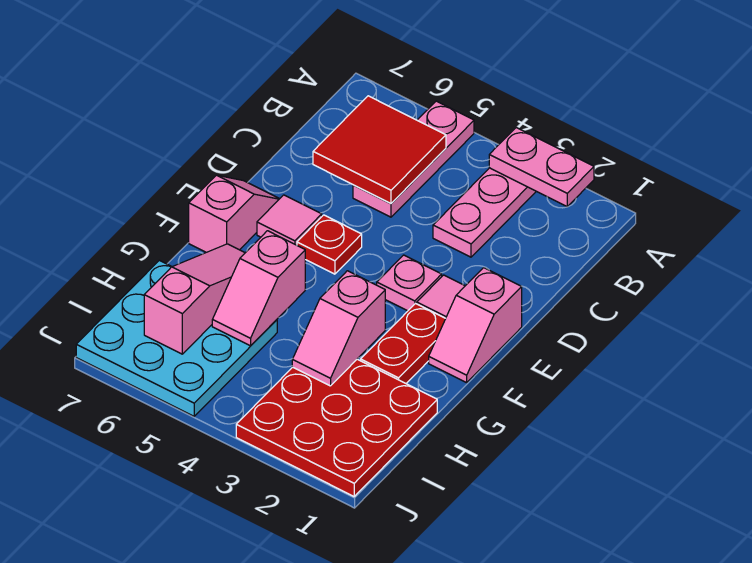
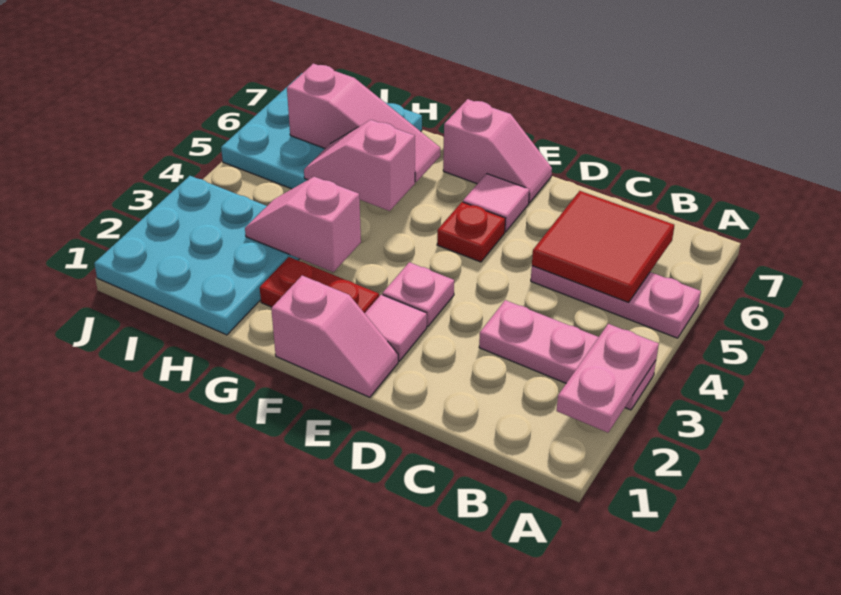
pink slope E1:F1 level 1 top E -> pink slope E1:F1 level 1 top F
red plate H1:J3 level 1 -> cyan plate H1:J3 level 1

